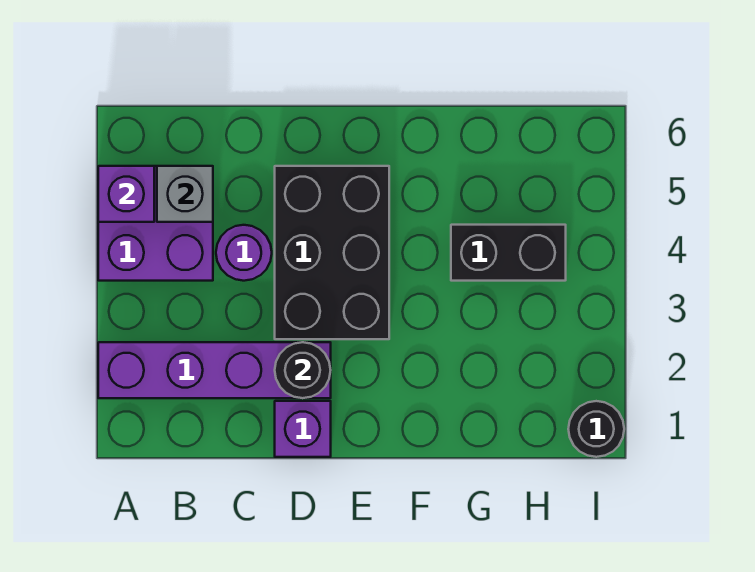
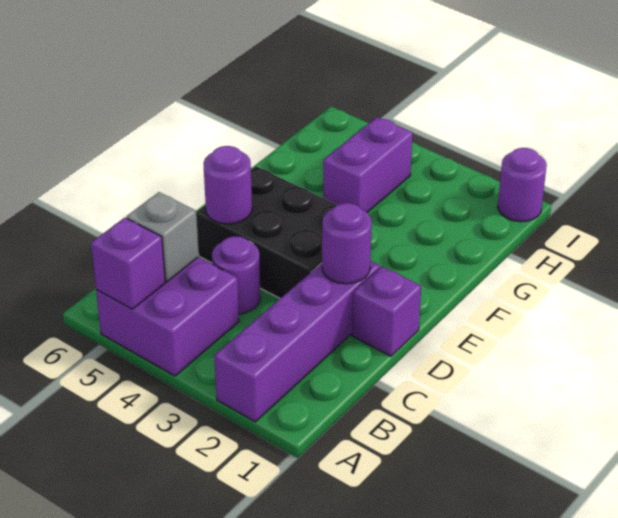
black round brick D2 level 2 -> purple round brick D2 level 2
none -> purple round brick D5 level 2
black brick G4:H4 level 1 -> purple brick G4:H4 level 1
black round brick I1 level 1 -> purple round brick I1 level 1

